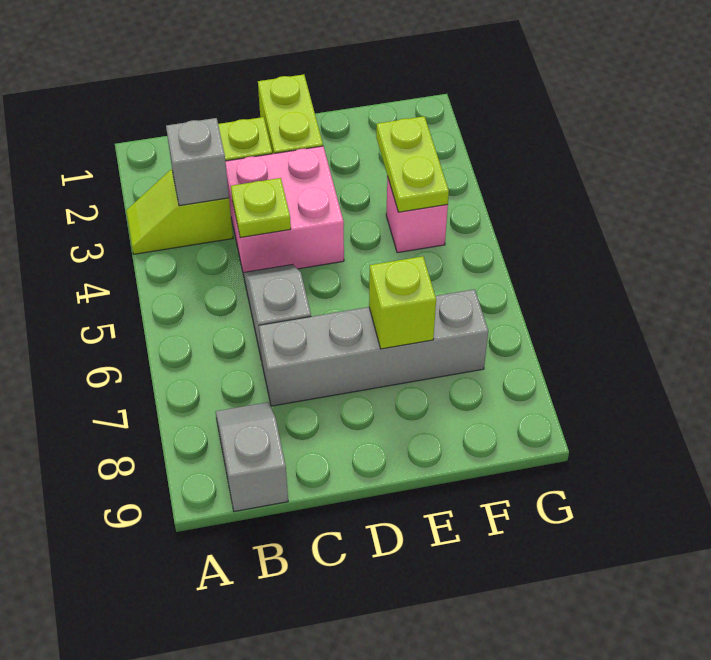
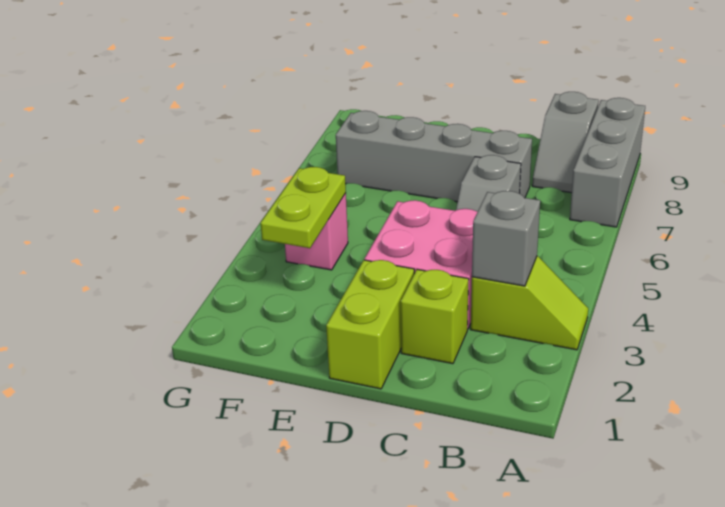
none -> grey brick A7:A9 level 1
lime plate C4 level 2 -> none
lime brick E7 level 2 -> none

